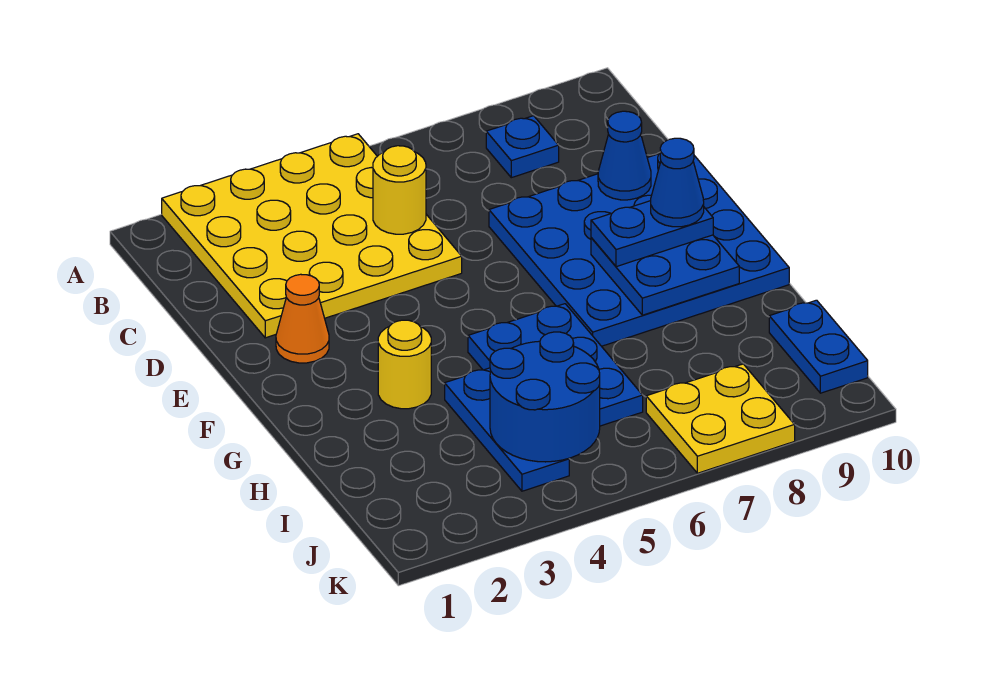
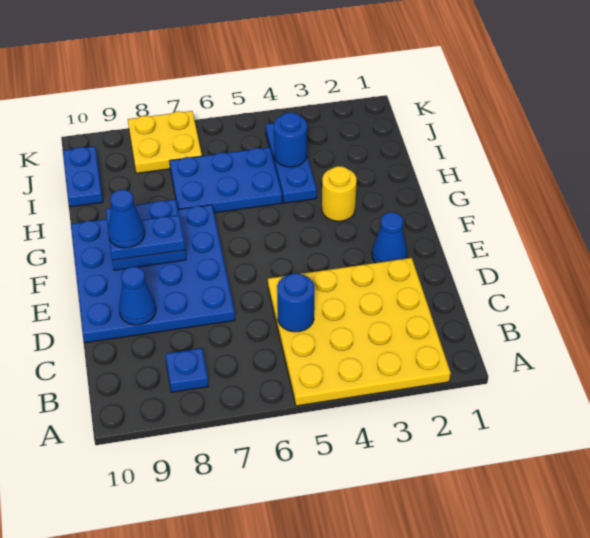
yellow round brick C5 level 2 -> blue round brick C5 level 2
orange cone E2 level 1 -> blue cone E2 level 1
blue plate G5:I6 level 1 -> blue plate H5:I7 level 1
blue round brick I4:J5 level 2 -> blue round brick I4 level 2

